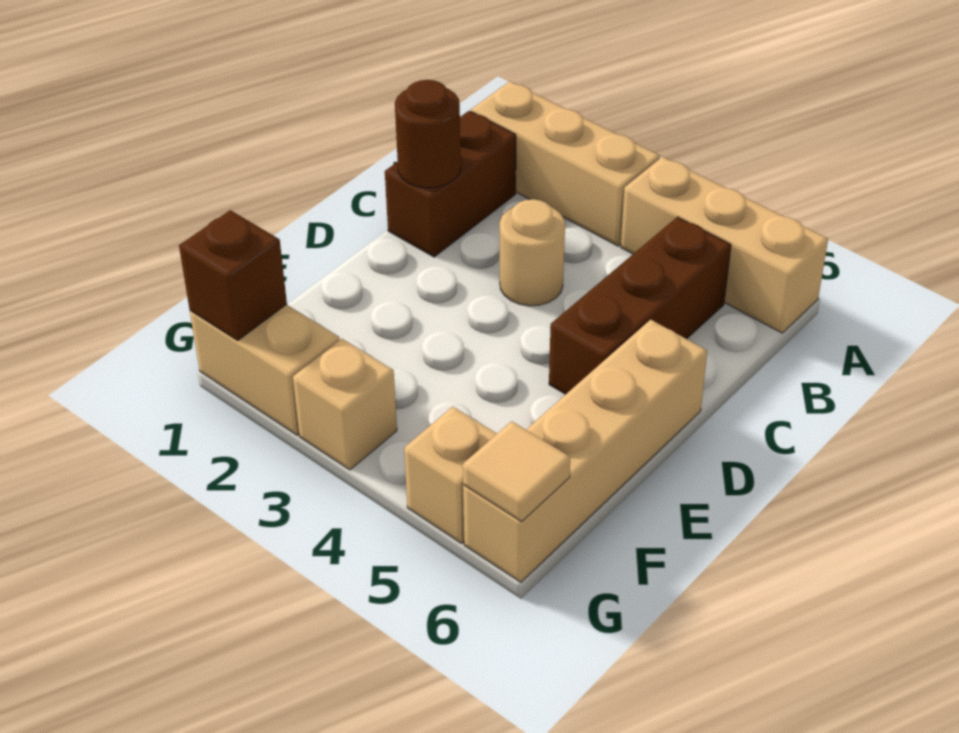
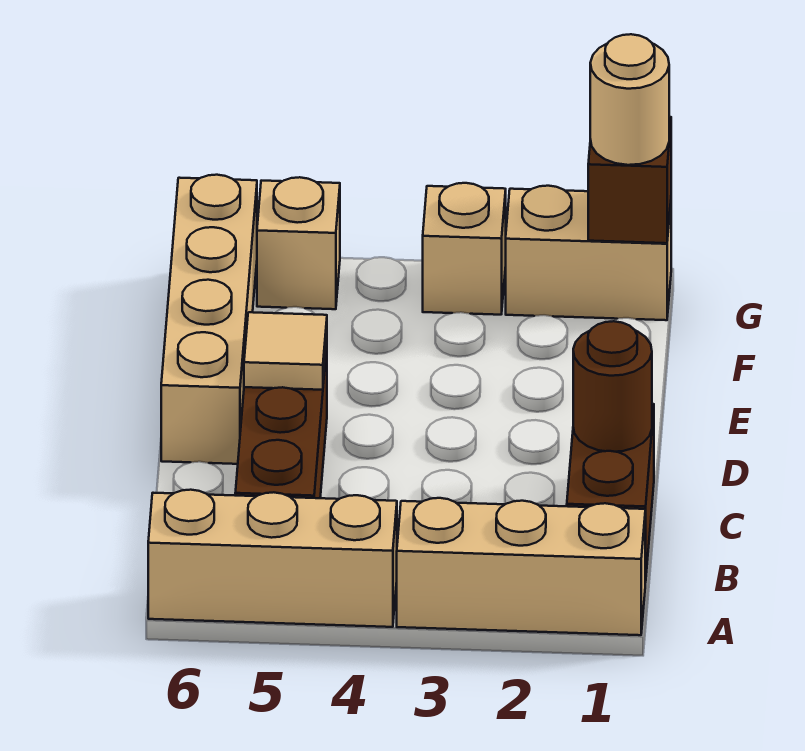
tan round brick C3 level 1 -> tan round brick G1 level 3
tan tile G6 level 2 -> tan tile D5 level 2

